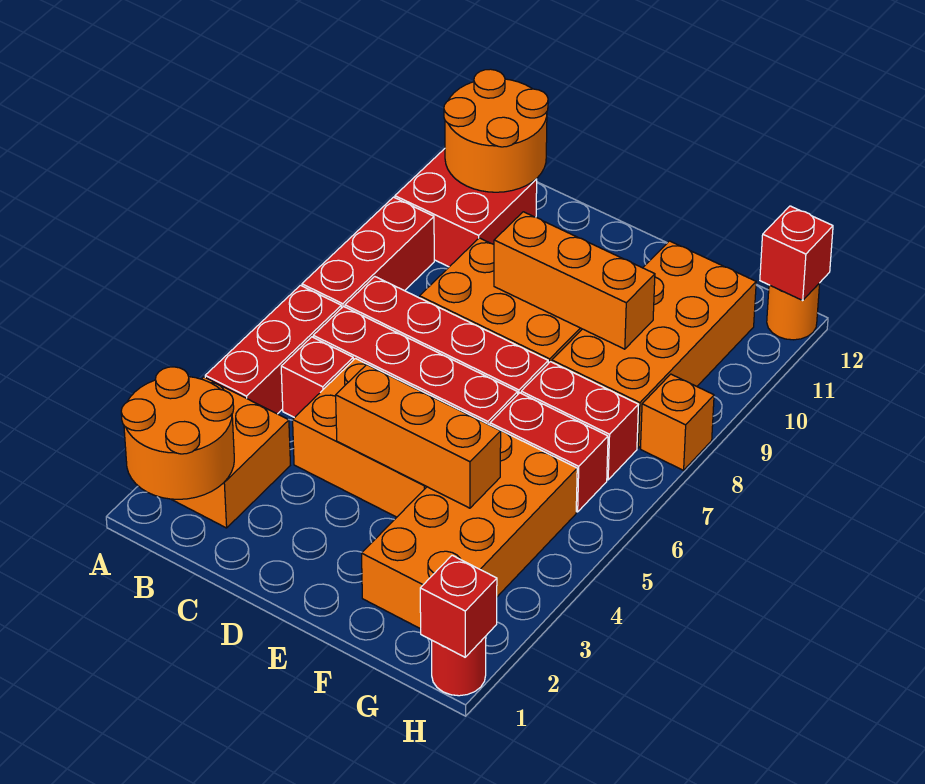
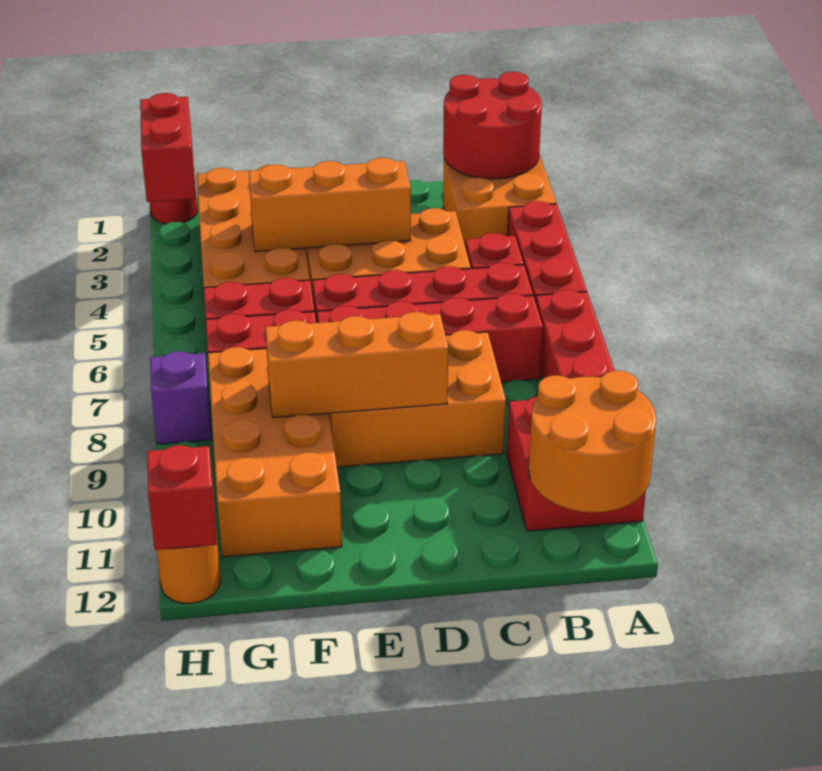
orange round brick A1:B2 level 2 -> red round brick A1:B2 level 2
red brick H1 level 2 -> red brick H1:H2 level 2
orange brick H8 level 1 -> purple brick H8 level 1

